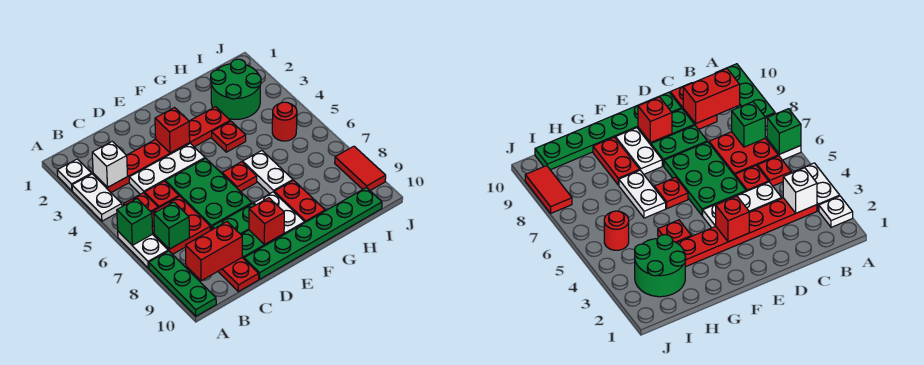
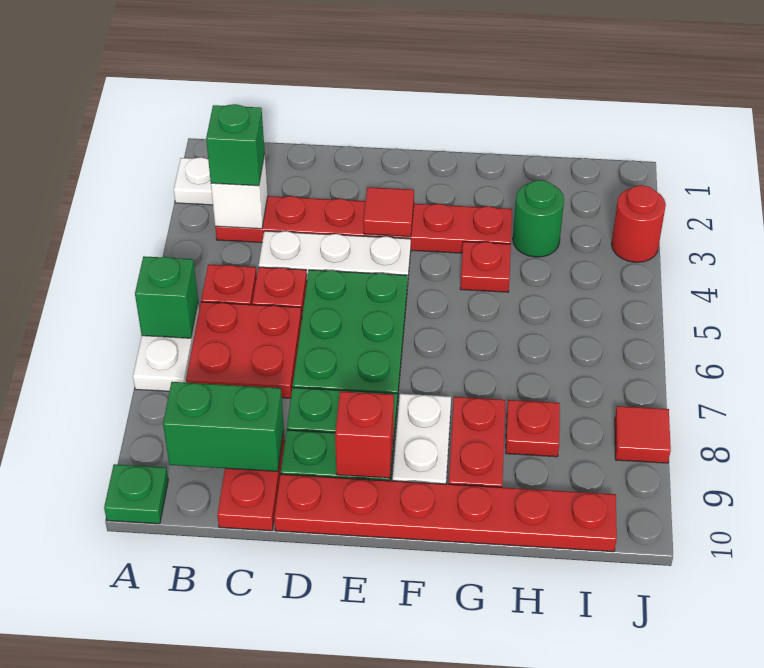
white plate A3:A4 level 1 -> none
green plate A8:A10 level 1 -> green plate A10 level 1
green brick B7 level 2 -> green brick B3 level 3
red brick B9:C9 level 2 -> green brick B9:C9 level 2
green plate D10:I10 level 1 -> red plate D10:I10 level 1
red brick E3 level 2 -> red tile E3 level 2
red plate F6 level 1 -> red plate H8 level 1
white plate G6:G7 level 1 -> none
green round brick H2:I3 level 1 -> green round brick H3 level 1
red round brick I5 level 1 -> red round brick J3 level 1
red tile J8:J9 level 1 -> red tile J8 level 1

